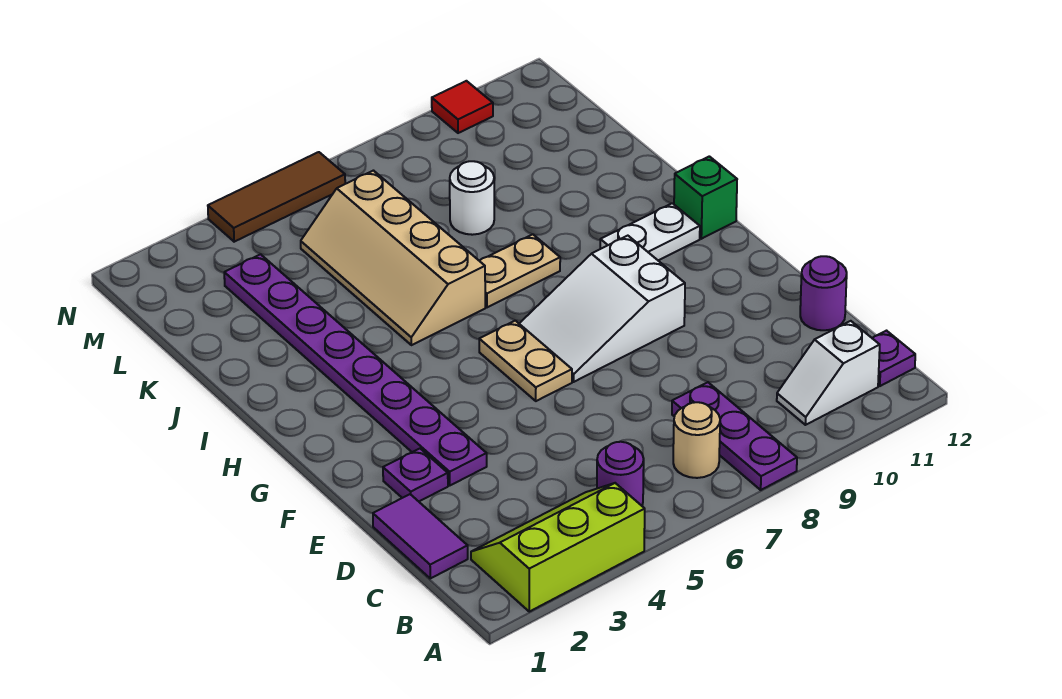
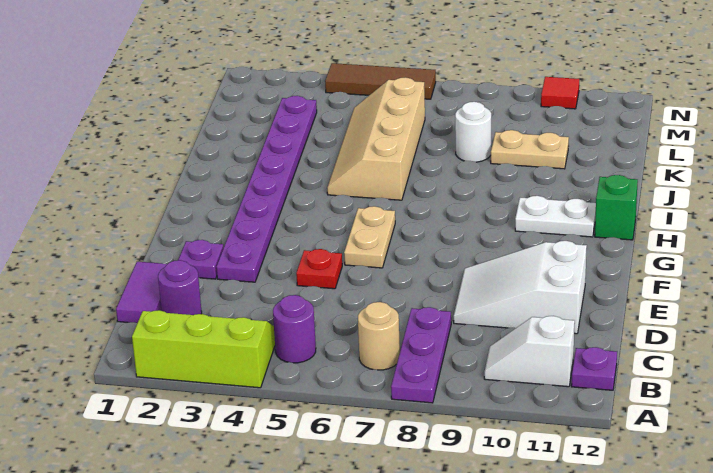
purple round brick D12 level 1 -> purple round brick C2 level 1
none -> red plate E5 level 1
white slope F7:G9 level 1 top 9 -> white slope D9:E11 level 1 top 11
tan plate I7:I8 level 1 -> tan plate K9:K10 level 1

